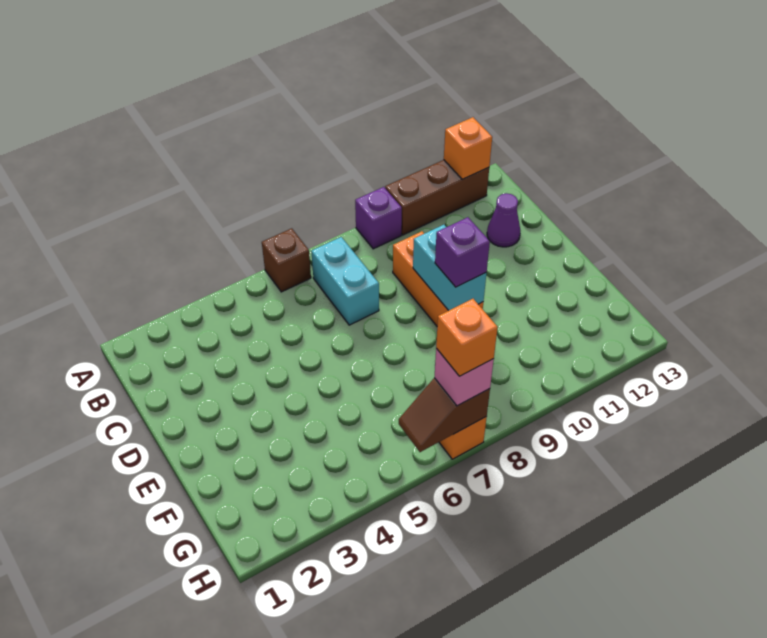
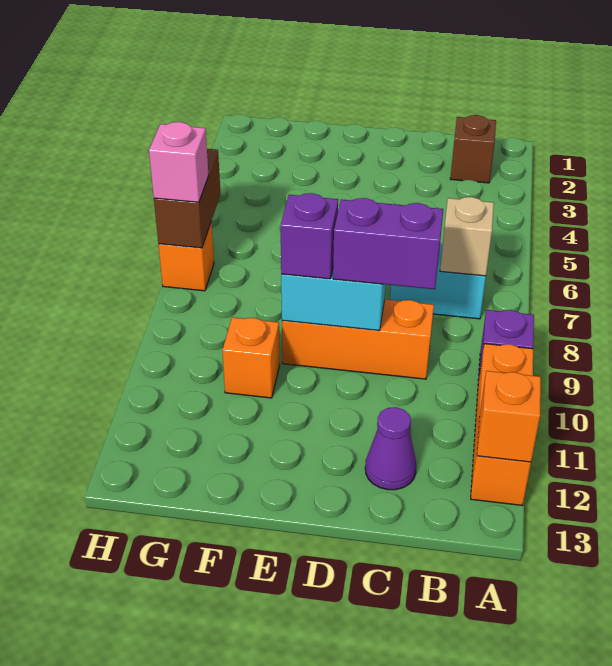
brown brick A6 level 1 -> brown brick B2 level 1
brown brick A10:A12 level 1 -> orange brick A10:A12 level 1
none -> tan brick B7 level 2
none -> purple brick C9:D9 level 3
brown slope H6:H7 level 2 top 7 -> brown brick H6:H7 level 2
orange brick H7 level 4 -> orange brick F10 level 1

